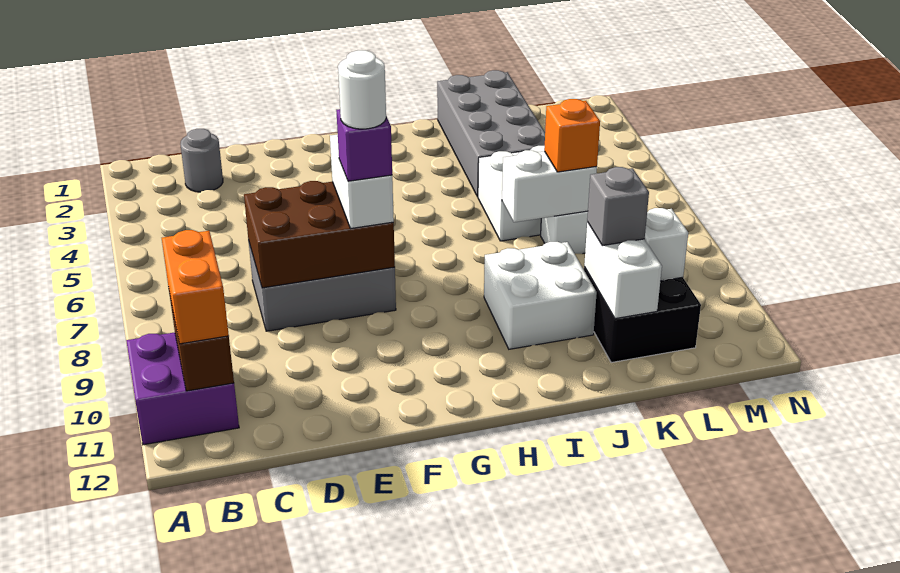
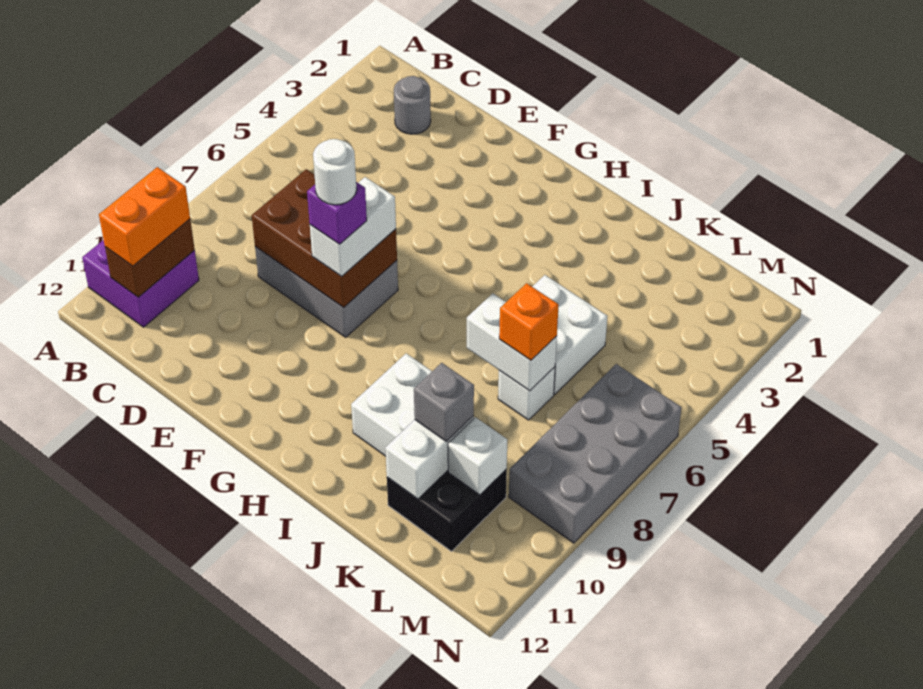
grey brick J1:K4 level 1 -> grey brick M6:N9 level 1

